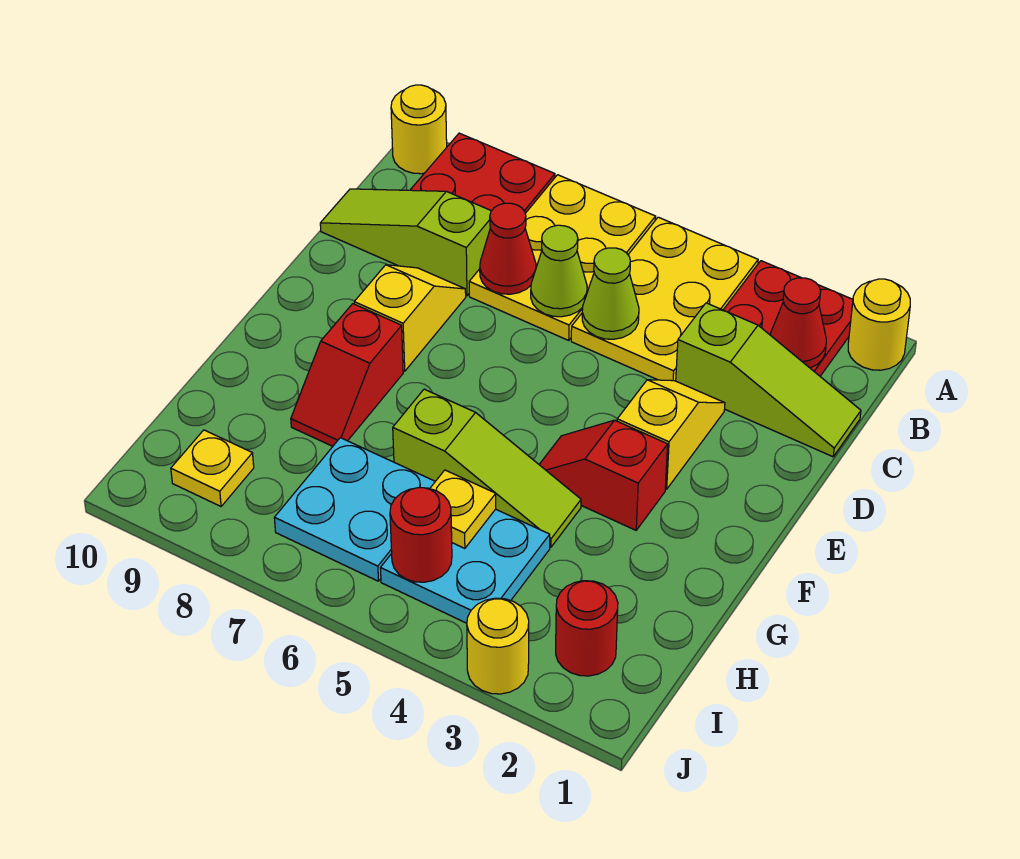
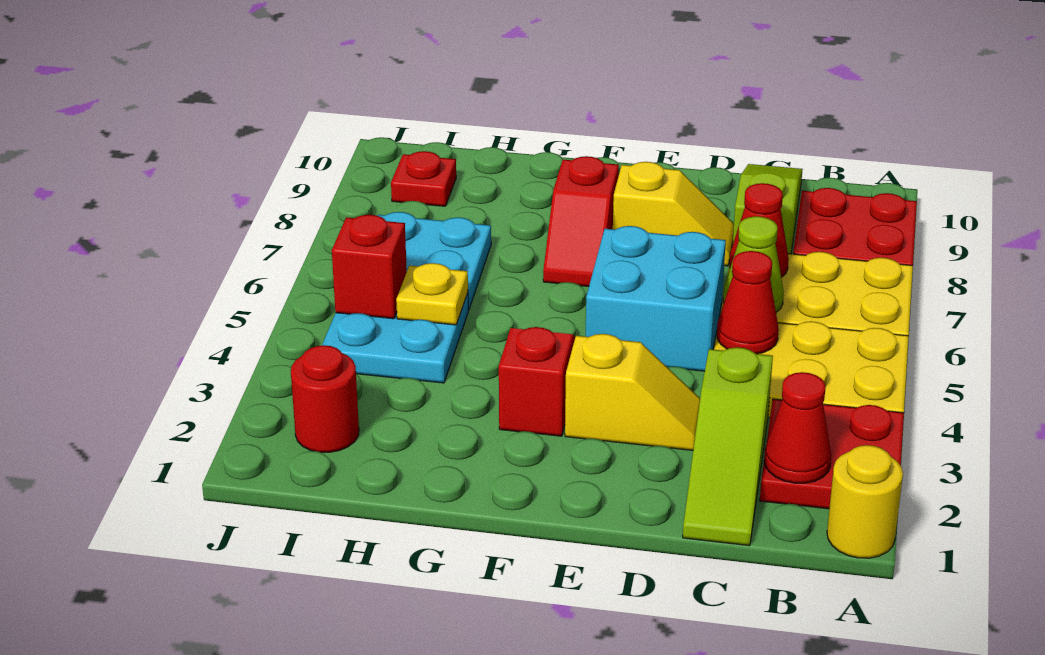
yellow round brick A10 level 1 -> none
lime cone C5 level 2 -> red cone C5 level 2
none -> cyan brick D5:E6 level 1
red slope F8:G8 level 1 top F -> red slope F7:F8 level 1 top 8
lime slope G4:G6 level 1 top 6 -> none
red round brick I5 level 2 -> red brick I5 level 2
yellow plate I9 level 1 -> red plate I9 level 1
yellow round brick J3 level 1 -> none

